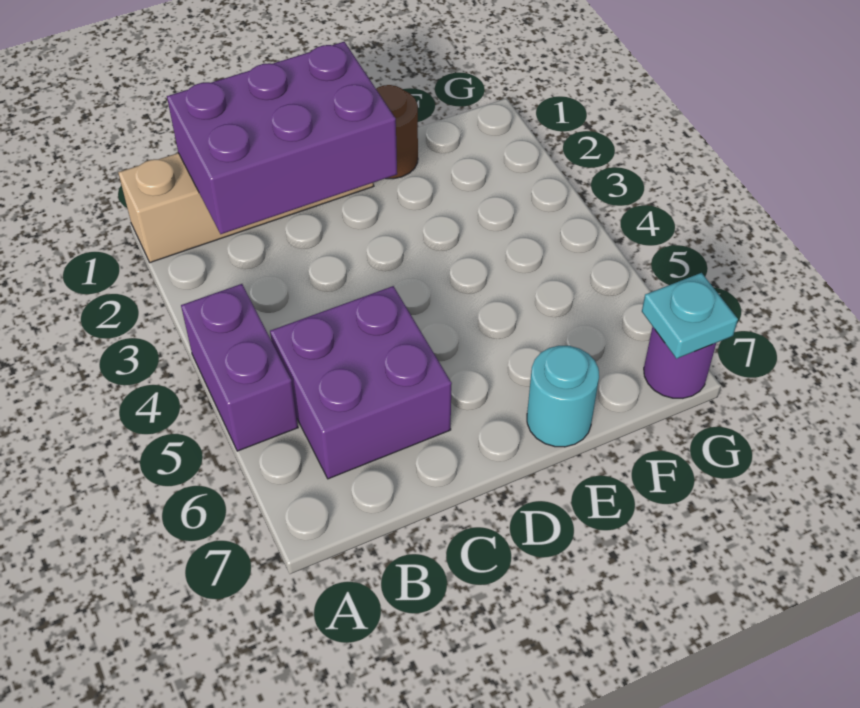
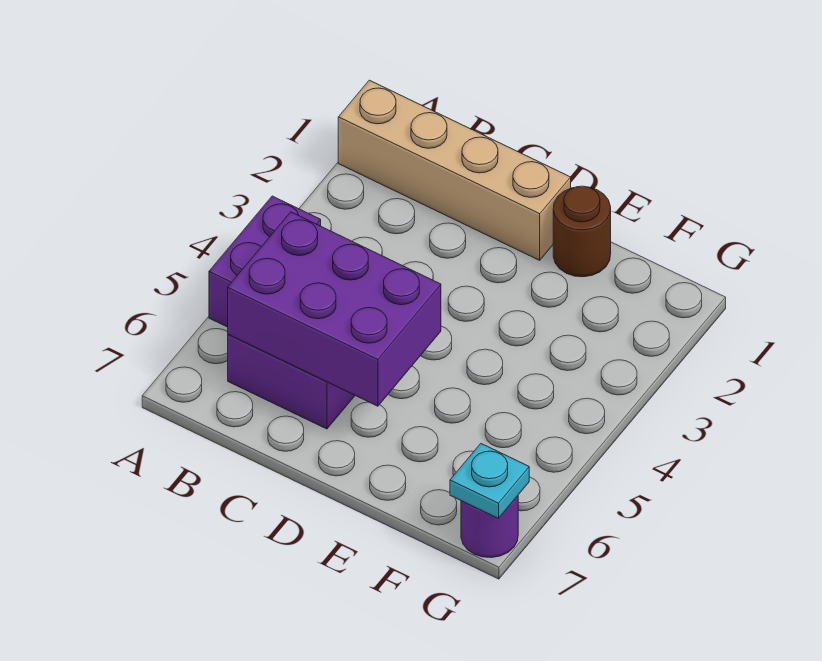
purple brick B1:D2 level 2 -> purple brick B5:D6 level 2
cyan round brick E7 level 1 -> none

